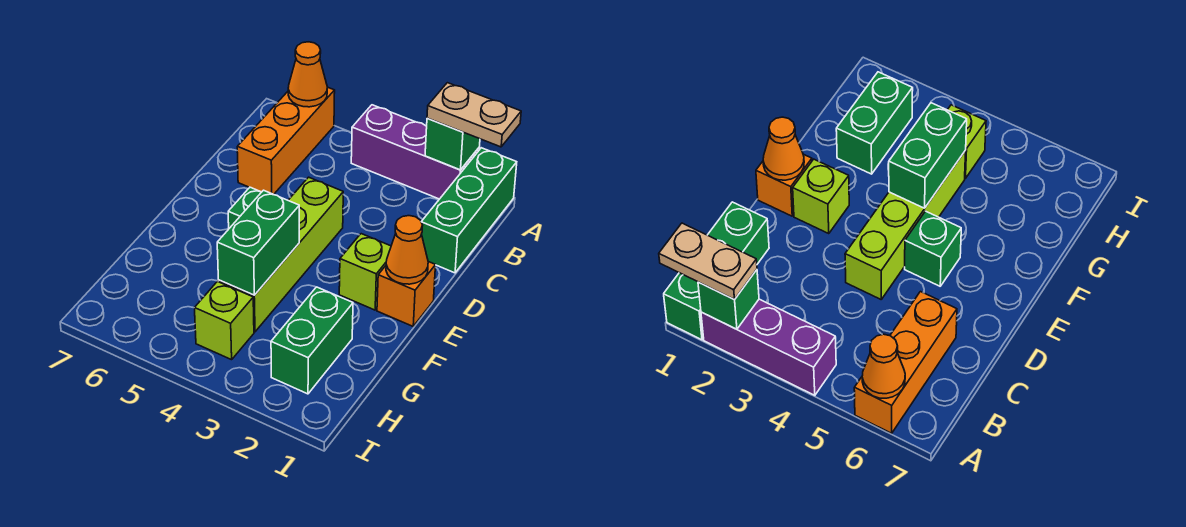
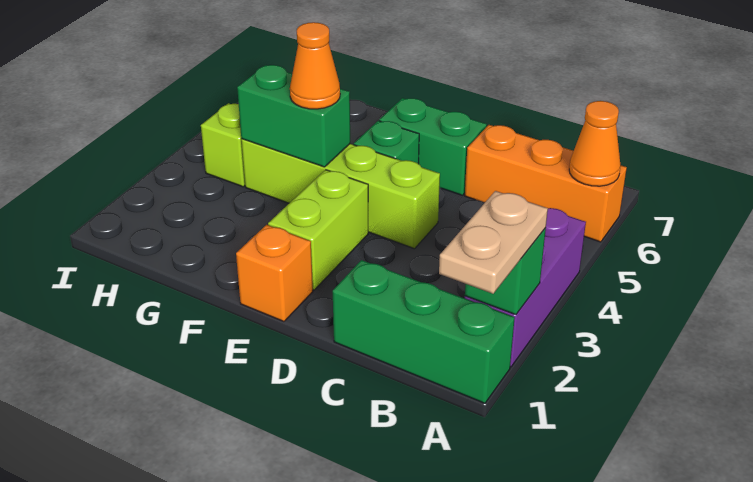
orange cone E1 level 2 -> orange cone F4 level 3
lime brick E2 level 1 -> lime brick E2:E3 level 1
green brick G2:H2 level 1 -> green brick D6:E6 level 1

